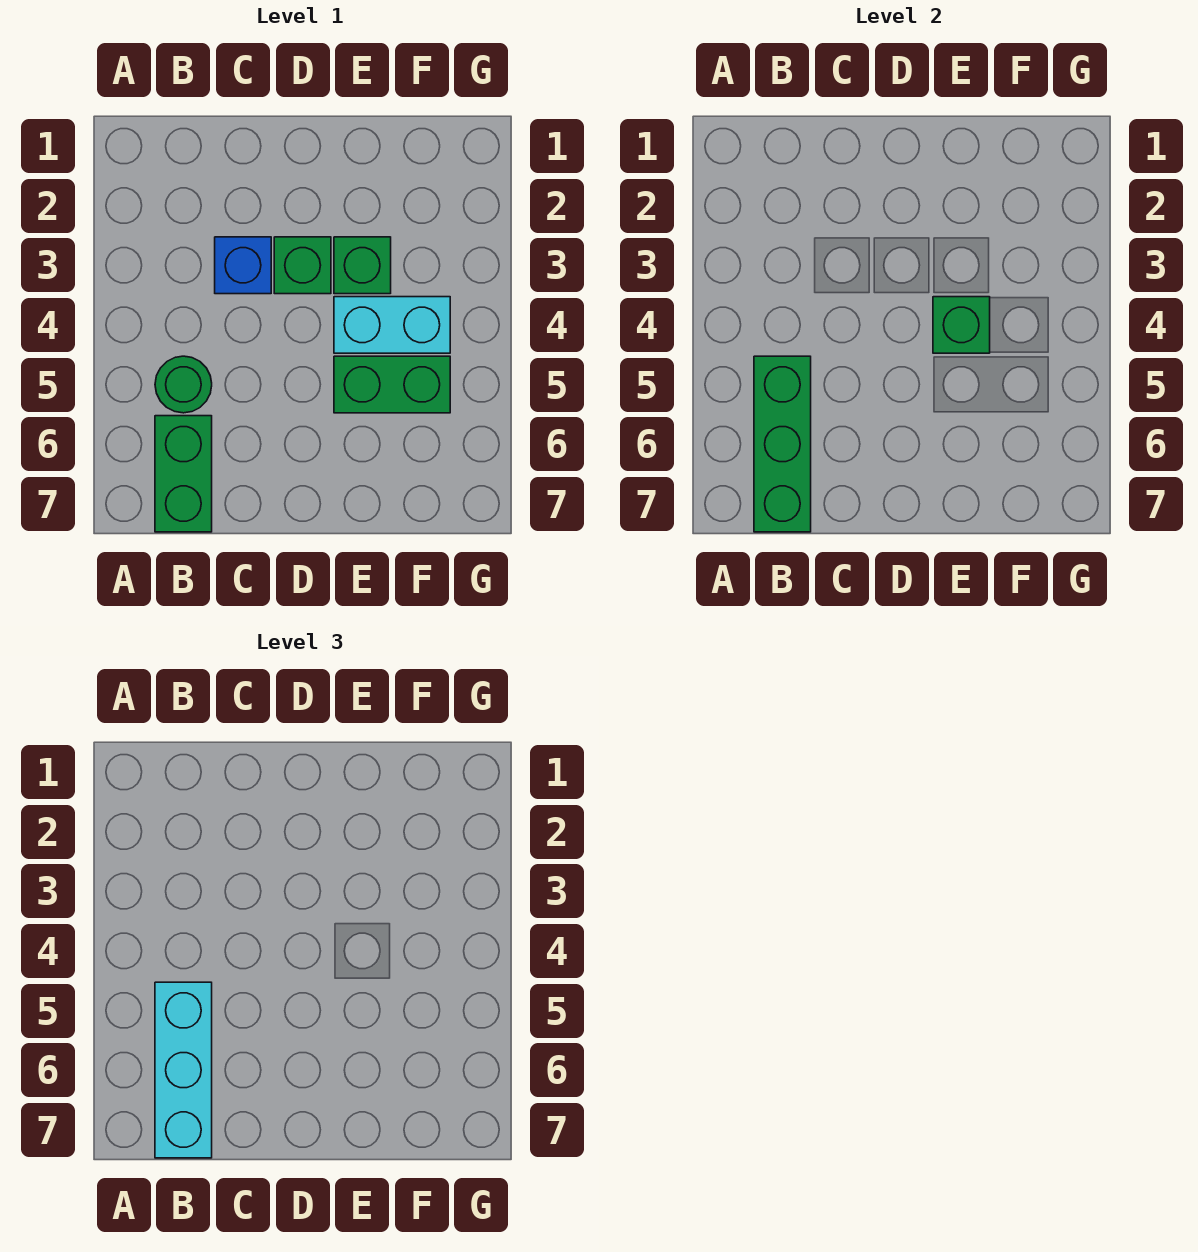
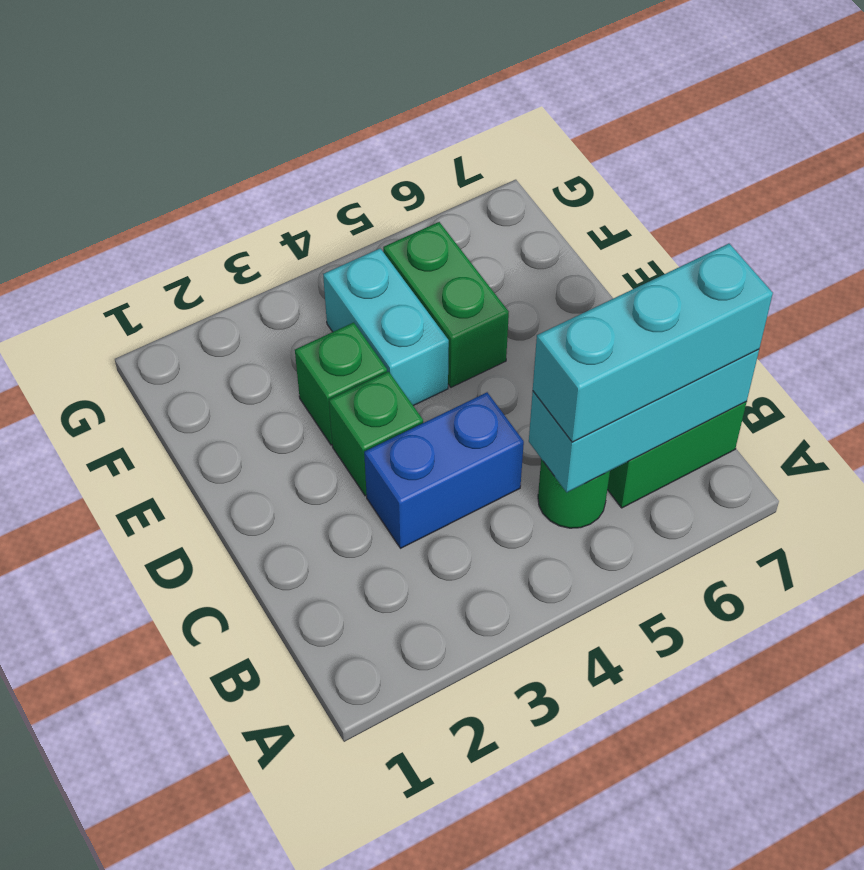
green brick B5:B7 level 2 -> cyan brick B5:B7 level 2
blue brick C3 level 1 -> blue brick C3:C4 level 1
green brick E4 level 2 -> none

